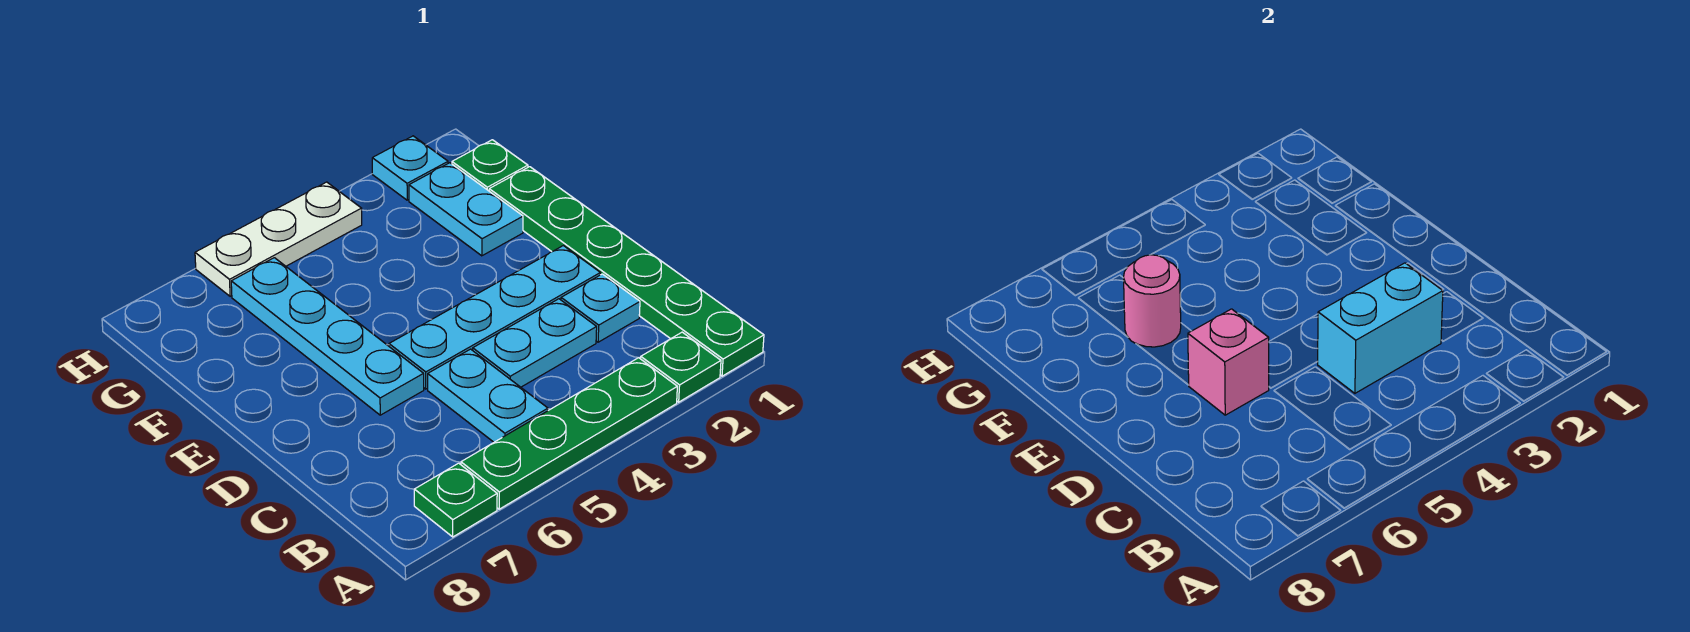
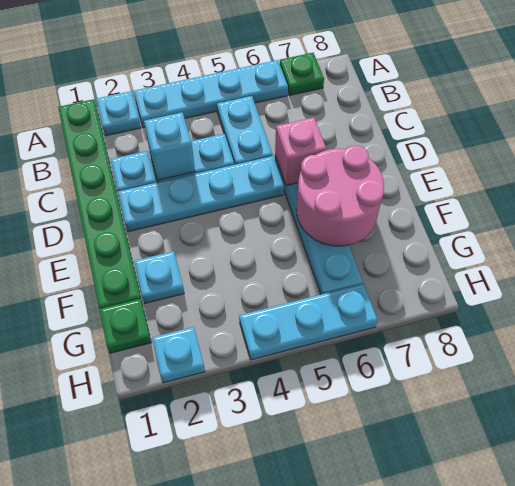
green plate A2 level 1 -> cyan plate A2 level 1
green plate A3:A6 level 1 -> cyan plate A3:A6 level 1
cyan brick C3:C4 level 2 -> cyan brick C3 level 2
cyan plate F2:G2 level 1 -> cyan plate F2 level 1
pink round brick F6 level 2 -> pink round brick E6:F7 level 2
white plate H4:H6 level 1 -> cyan plate H4:H6 level 1

